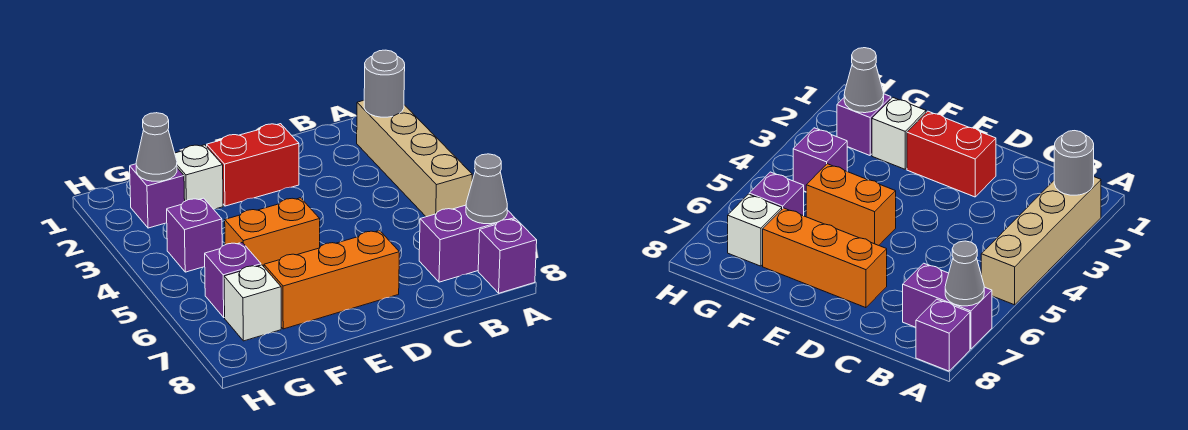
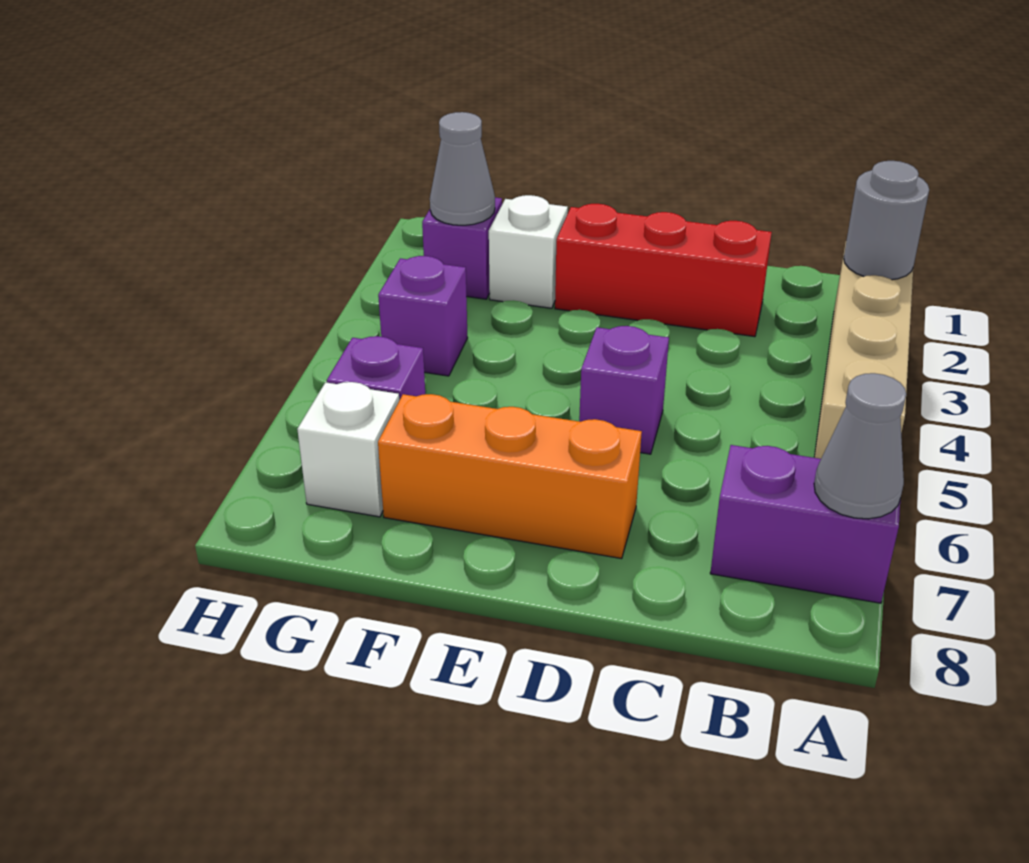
purple brick A8 level 1 -> purple brick D5 level 1
red brick D2:E2 level 1 -> red brick C2:E2 level 1
orange brick E5:F5 level 1 -> none

